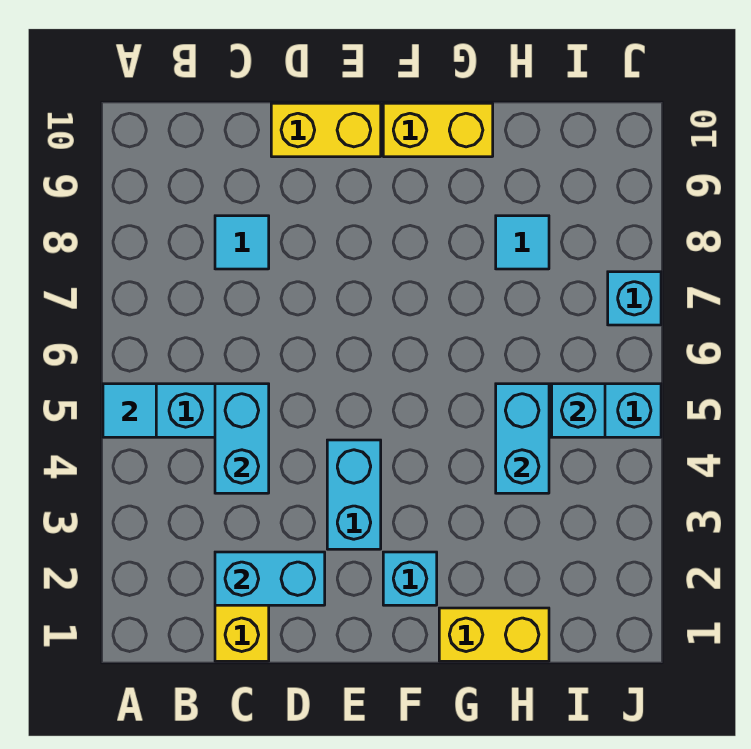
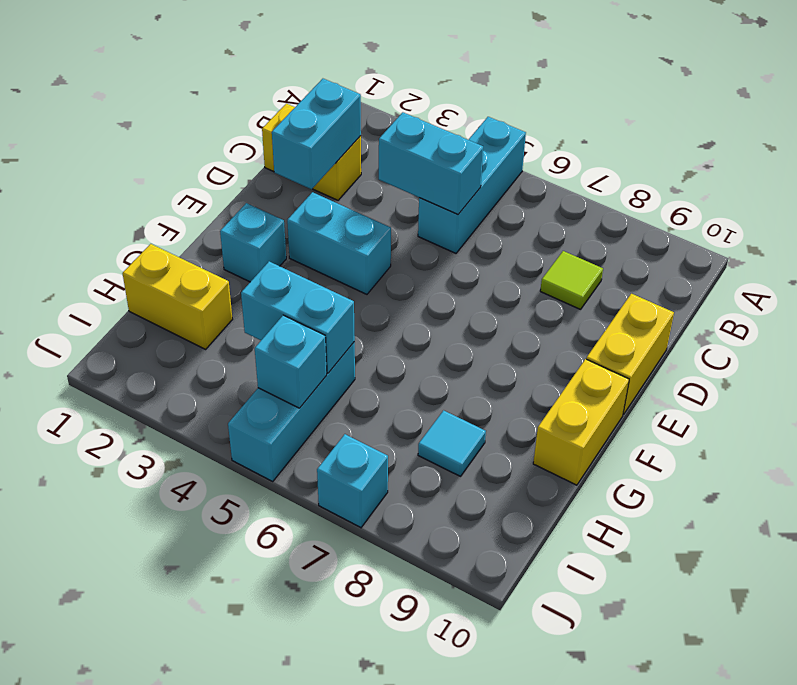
cyan tile A5 level 2 -> none
cyan tile C8 level 1 -> lime tile C8 level 1
yellow brick G1:H1 level 1 -> yellow brick H1:H2 level 1

